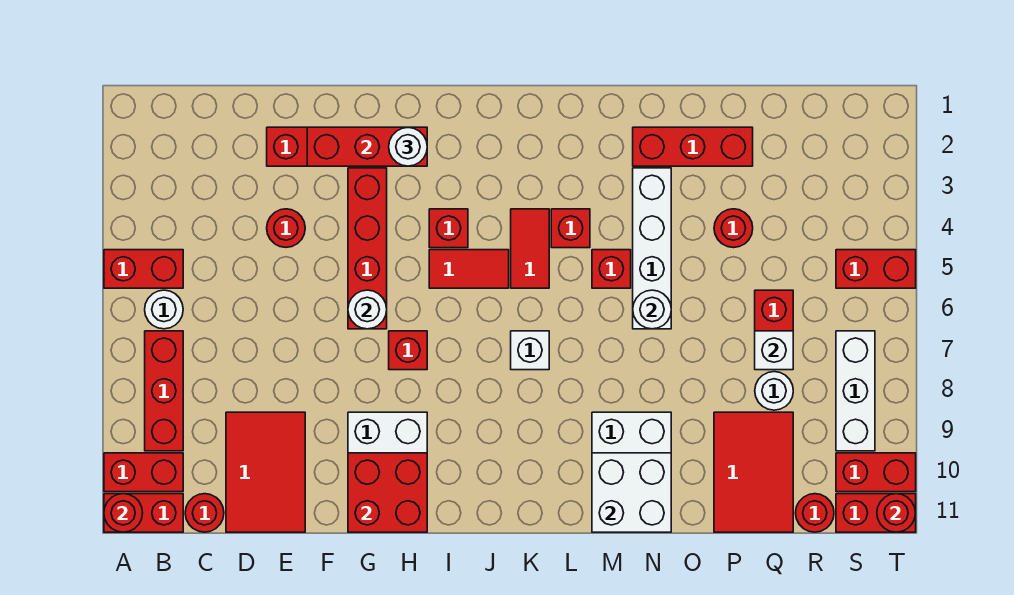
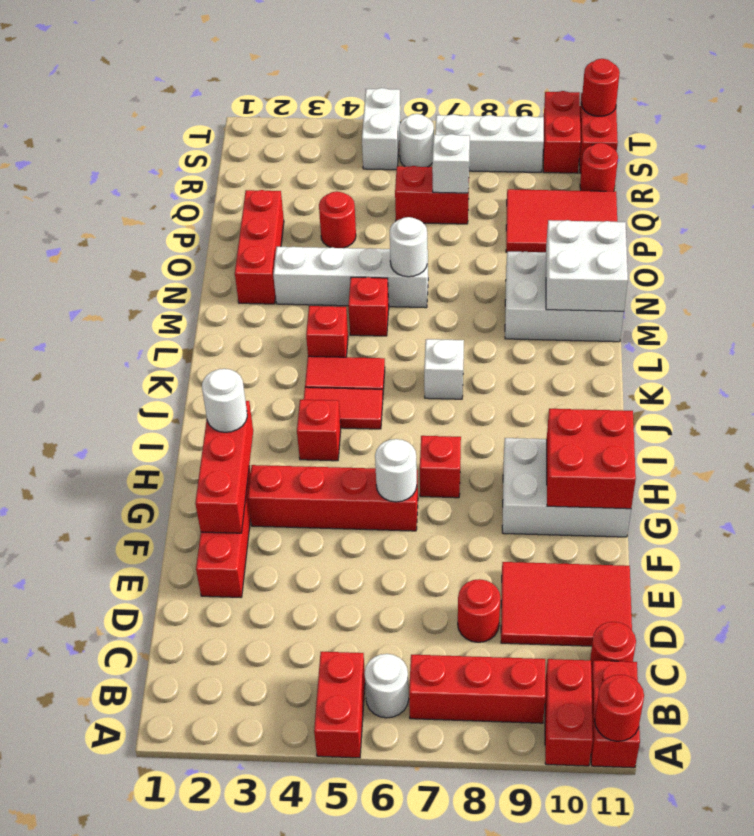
red round brick E4 level 1 -> red round brick D8 level 1
red tile I5:J5 level 1 -> red tile J4:J5 level 1
white round brick Q8 level 1 -> white round brick S6 level 1
red brick S5:T5 level 1 -> white brick S5:T5 level 1

